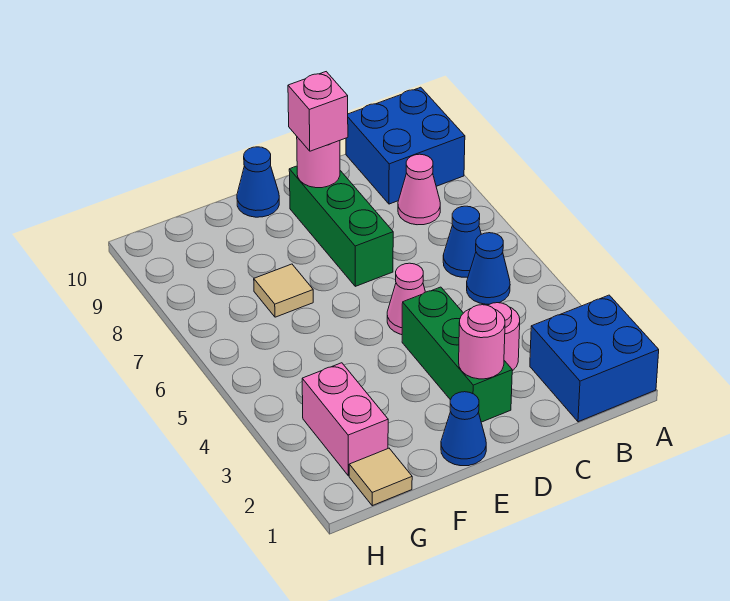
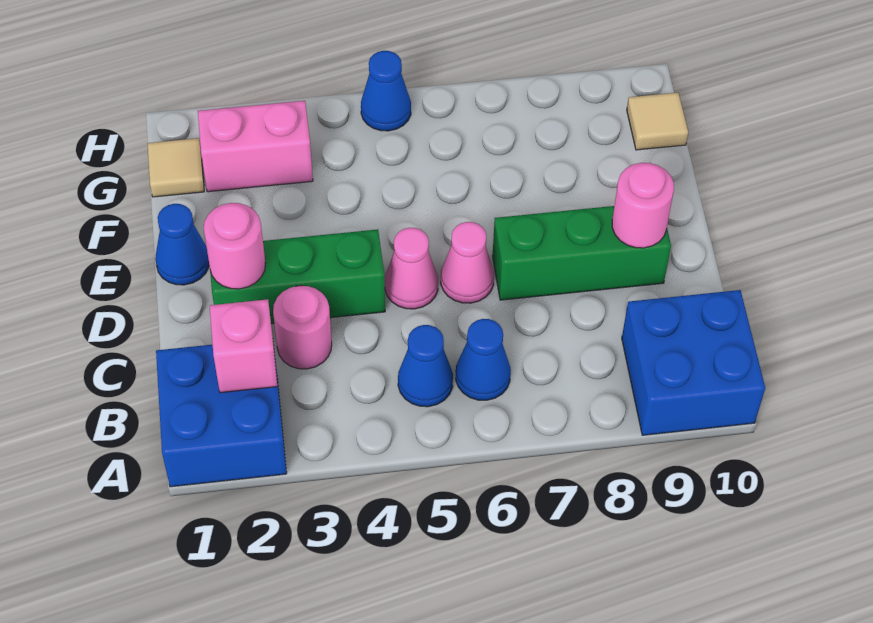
pink cone B8 level 1 -> pink cone D6 level 1
pink brick D9 level 3 -> pink brick B2 level 2
blue cone E10 level 1 -> blue cone H5 level 1
tan tile F7 level 1 -> tan tile G10 level 1

